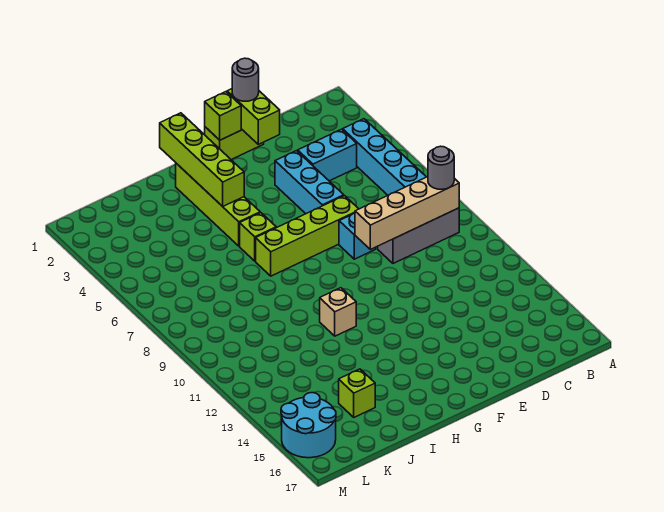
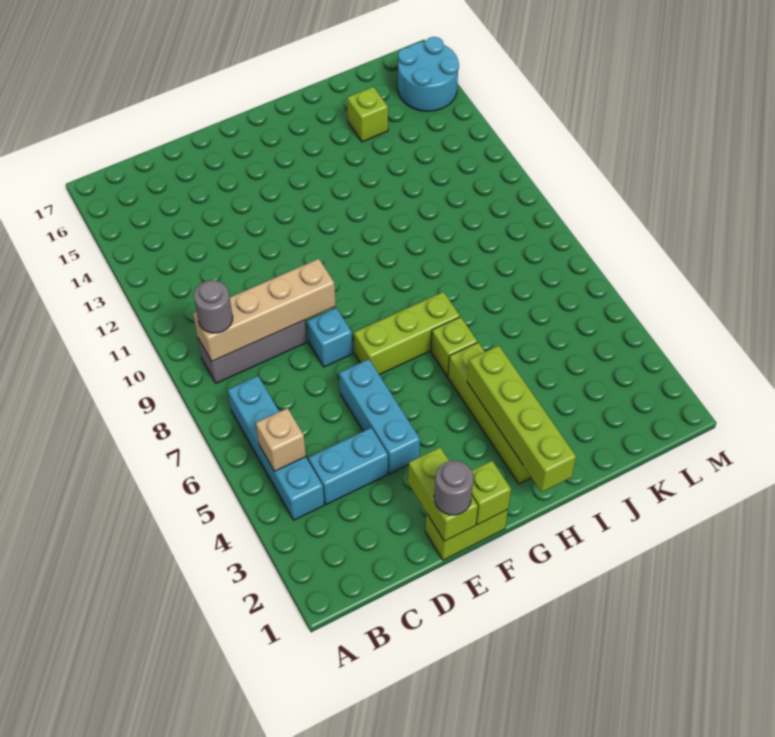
lime brick E7:H7 level 1 -> lime brick F7:H7 level 1
tan brick H11 level 1 -> tan brick B5 level 2

